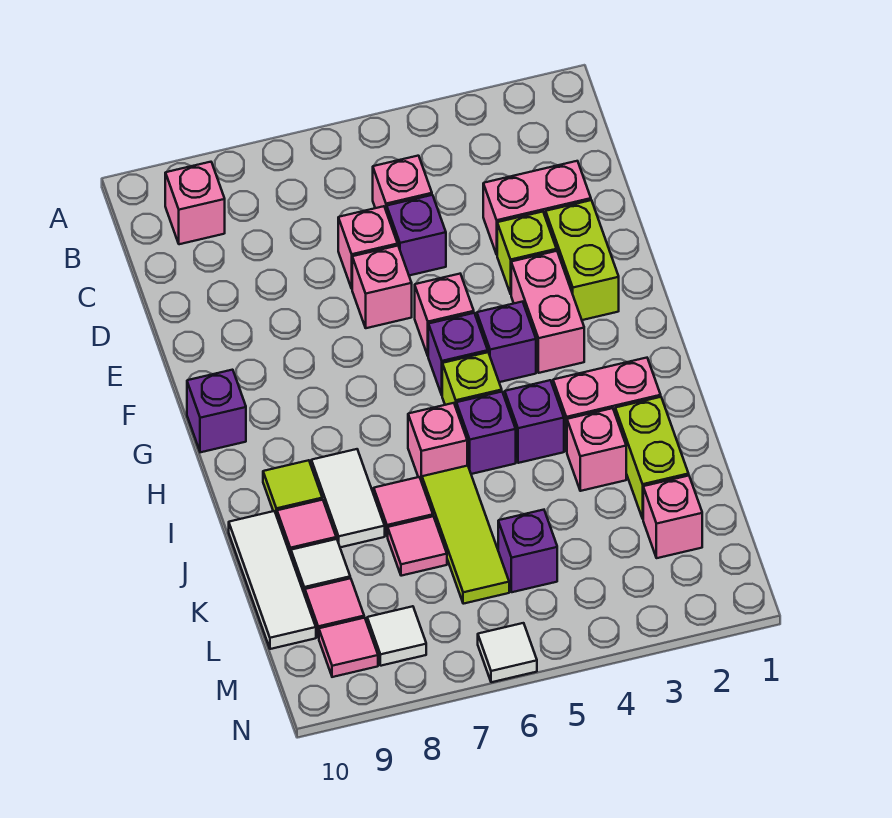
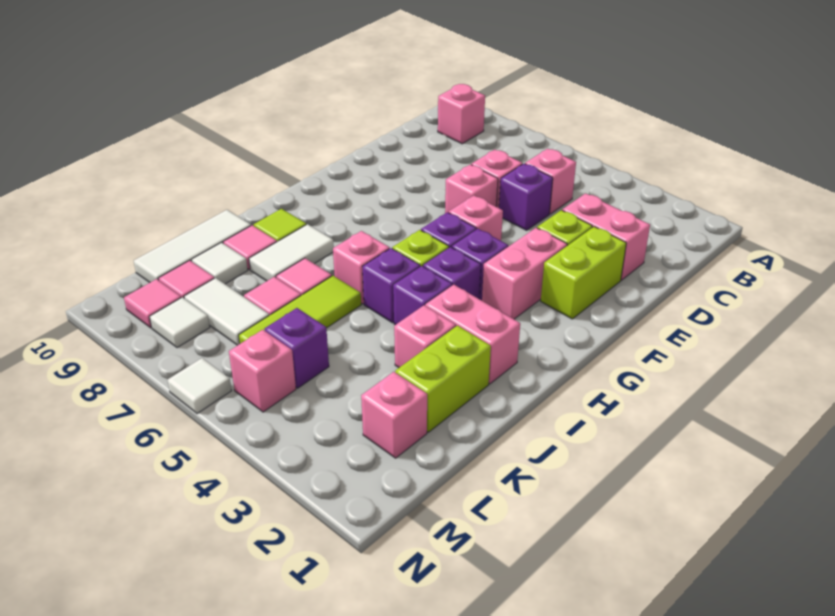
purple brick G10 level 1 -> purple brick H4 level 1
none -> white tile L7:L8 level 1
none -> pink brick M5 level 1

